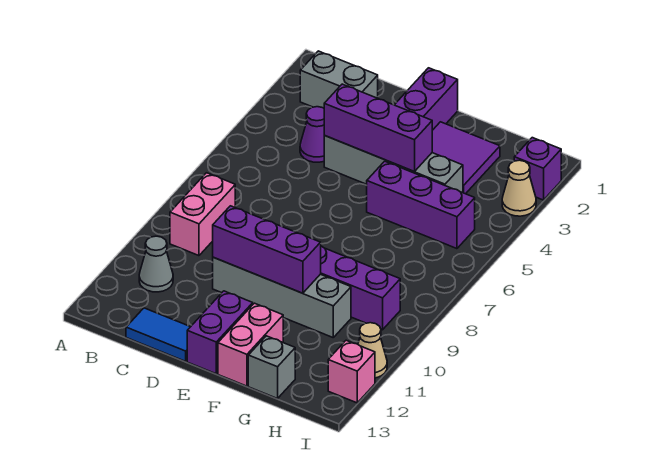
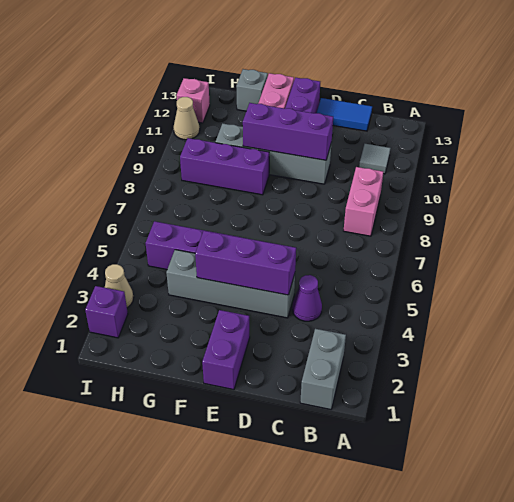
grey brick B2:C2 level 1 -> grey brick B1:B2 level 1
grey cone B11 level 1 -> grey tile B11 level 1
purple tile F2:G3 level 1 -> none

